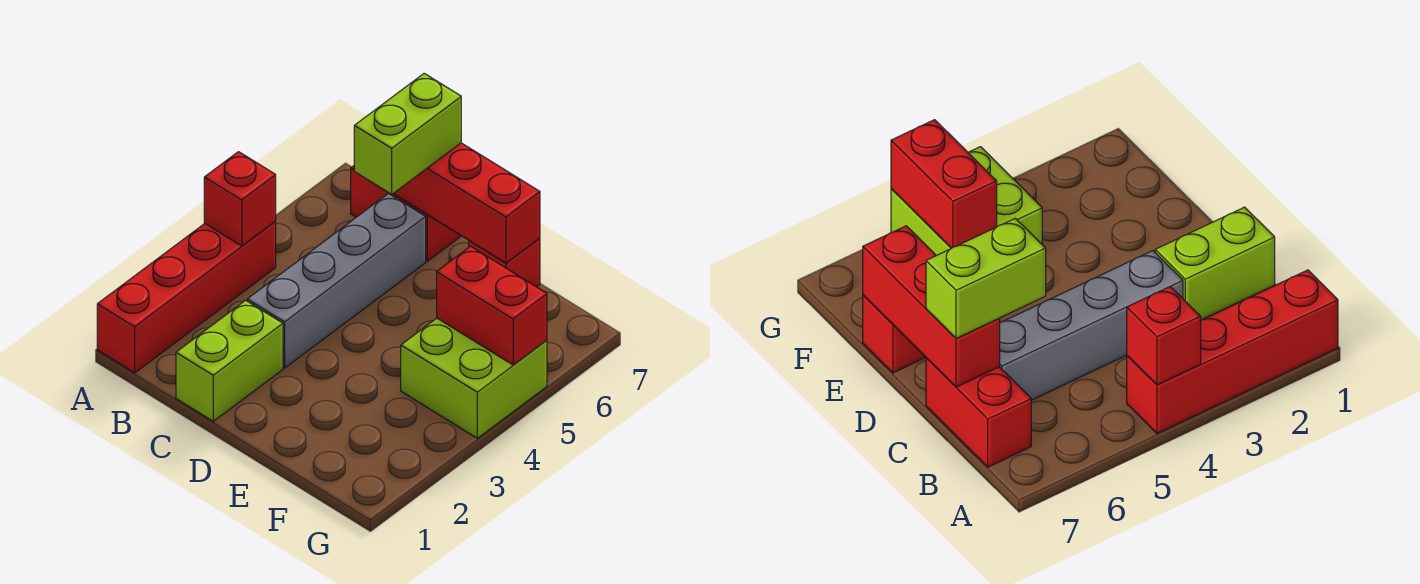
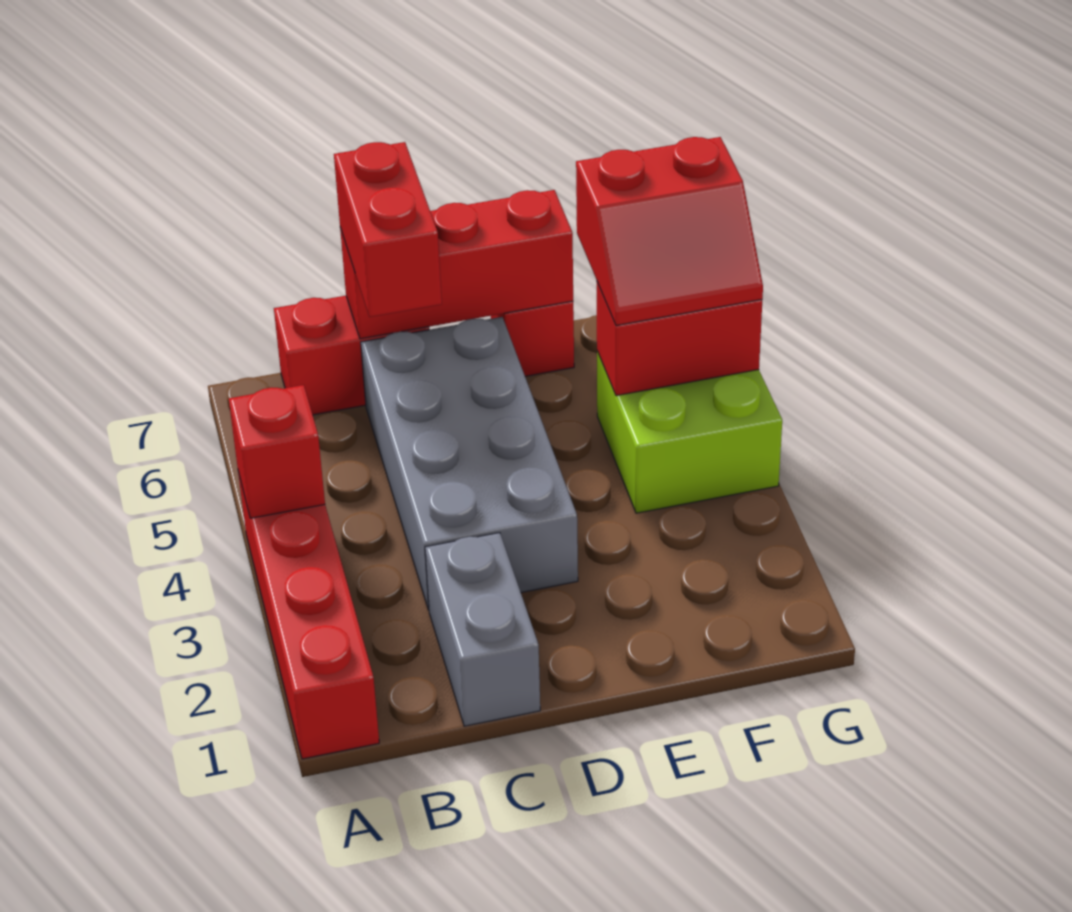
lime brick C1:C2 level 1 -> grey brick C1:C2 level 1
grey brick C3:C6 level 1 -> grey brick C3:D6 level 1
lime brick C6:C7 level 3 -> red brick C6:C7 level 3
none -> red slope F5:G6 level 3 top 6

